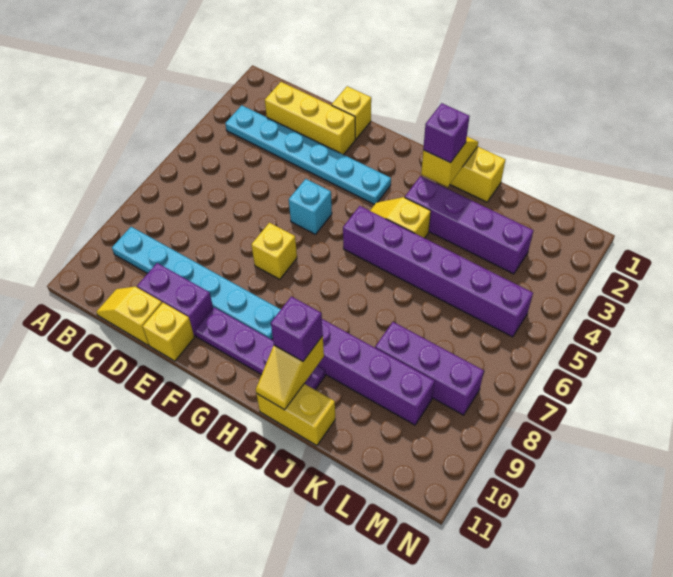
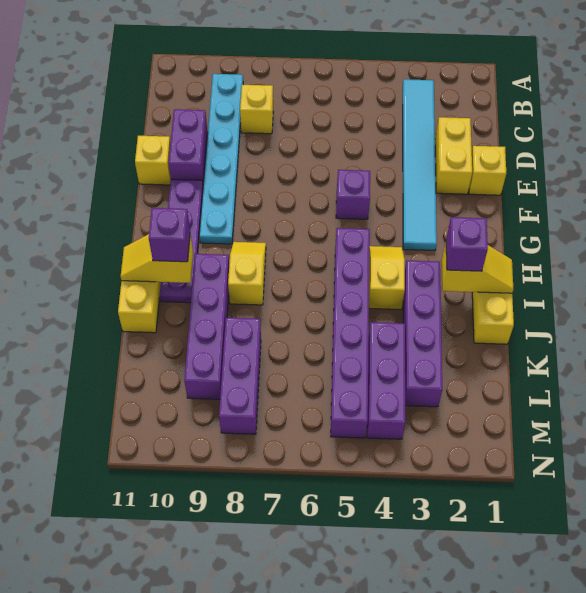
cyan plate B3:G3 level 1 -> cyan tile B3:G3 level 1
yellow brick C2:E2 level 1 -> yellow brick D2:E2 level 1
yellow slope C11:D11 level 1 top D -> yellow slope H8:I8 level 1 top I
cyan brick F5 level 1 -> purple brick F5 level 1
yellow brick F7 level 1 -> yellow brick C8 level 1
none -> purple brick K4:M4 level 1

